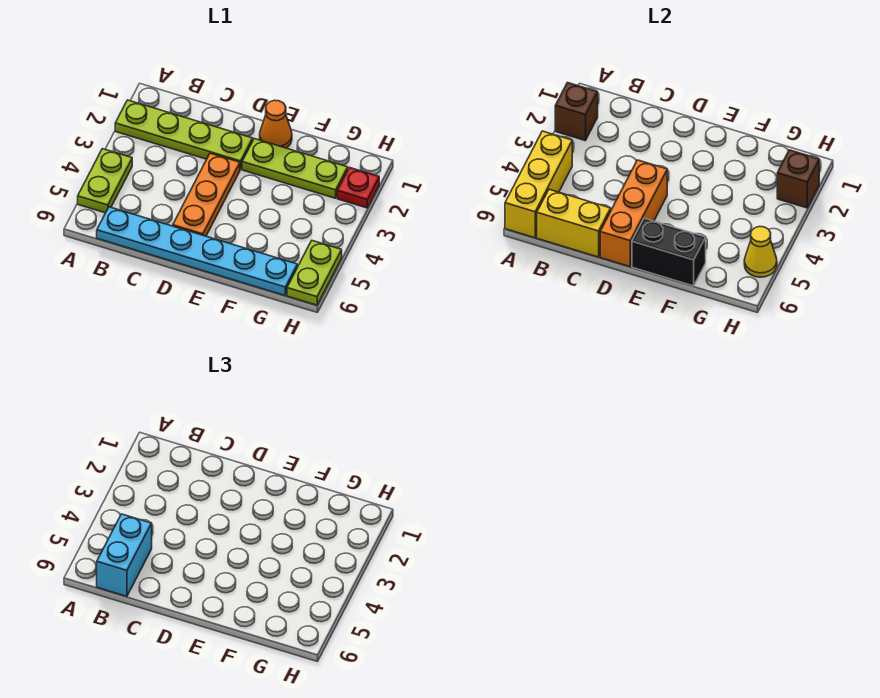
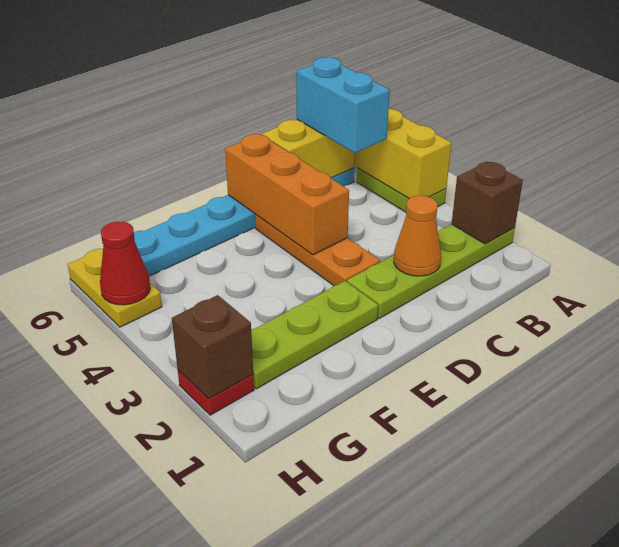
orange cone E1 level 1 -> orange cone C2 level 2
black brick E6:F6 level 2 -> none
lime plate H5:H6 level 1 -> yellow plate H5:H6 level 1
yellow cone H5 level 2 -> red cone H5 level 2

